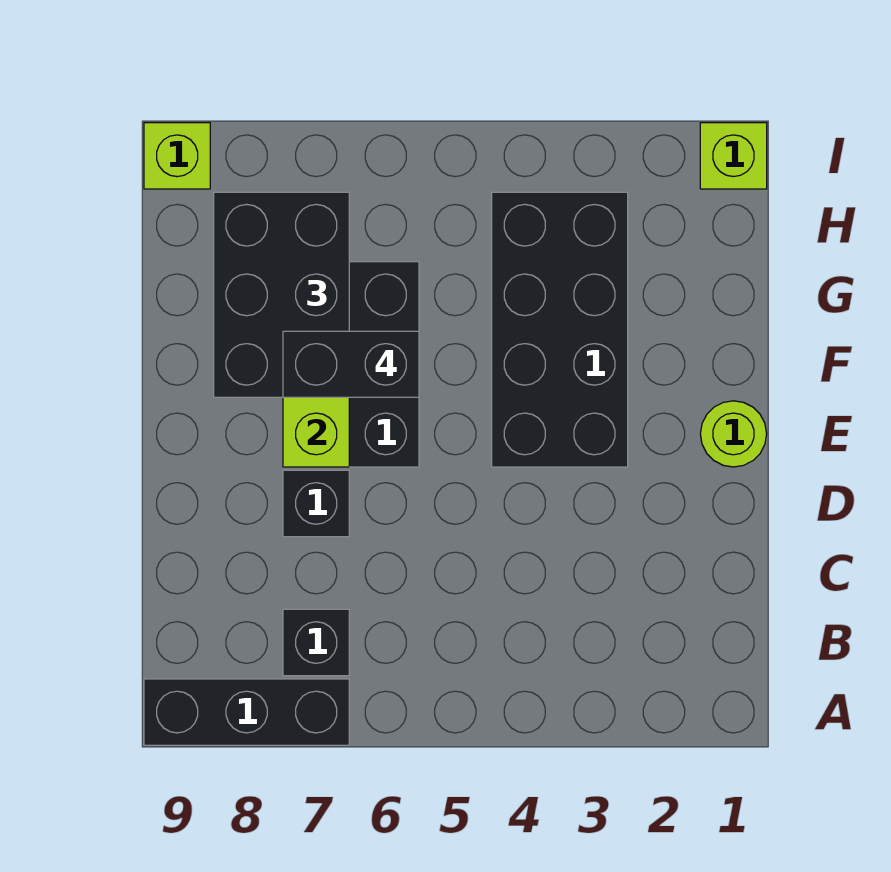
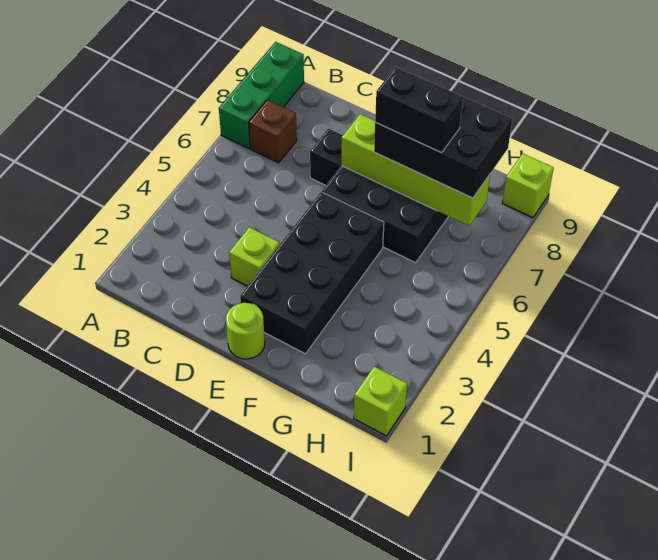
black brick A7:A9 level 1 -> green brick A7:A9 level 1
black brick B7 level 1 -> brown brick B7 level 1
none -> lime brick D3 level 1
black brick E3:H4 level 1 -> black brick E2:F5 level 1
black brick F6:F7 level 4 -> black brick F7:G7 level 4

